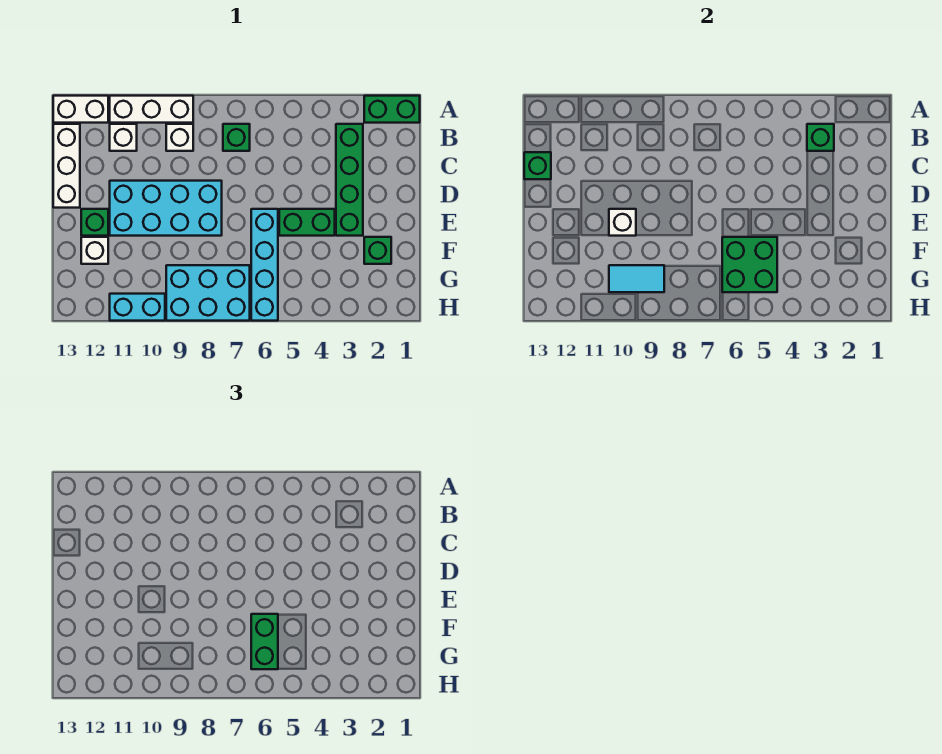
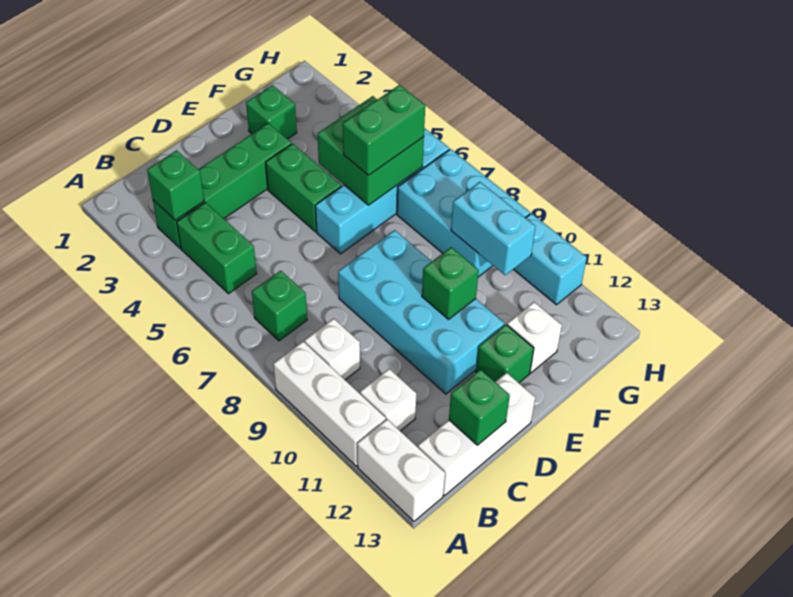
green brick A1:A2 level 1 -> green brick B4:B5 level 1
white brick E10 level 2 -> green brick E10 level 2
cyan tile G9:G10 level 2 -> cyan brick G9:G10 level 2

